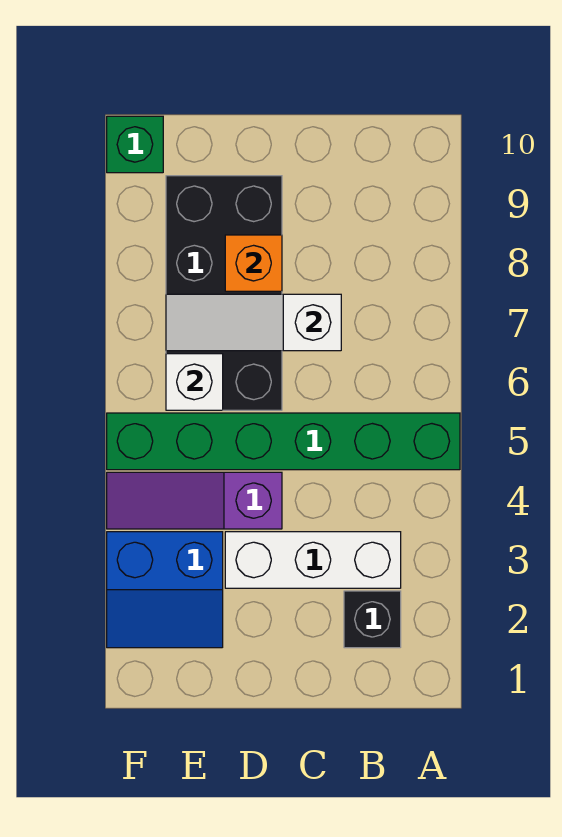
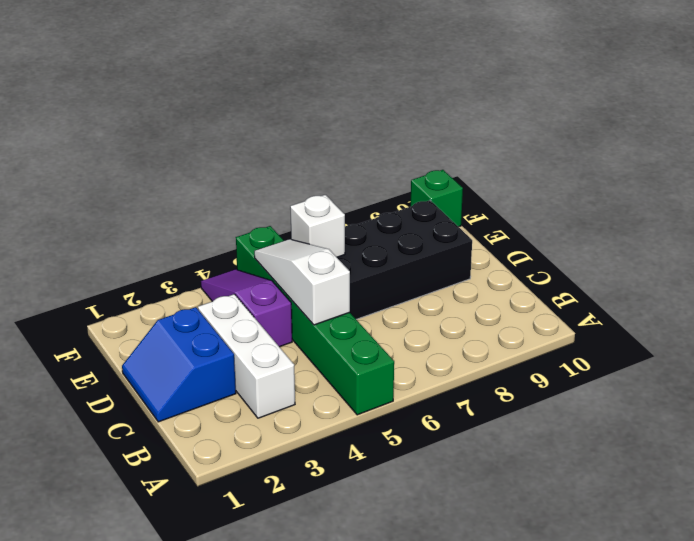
black brick B2 level 1 -> none
white slope C7:E7 level 2 top C -> white slope C5:E5 level 2 top C
orange brick D8 level 2 -> none
blue slope E2:F3 level 1 top 3 -> blue slope C1:D2 level 1 top 2

